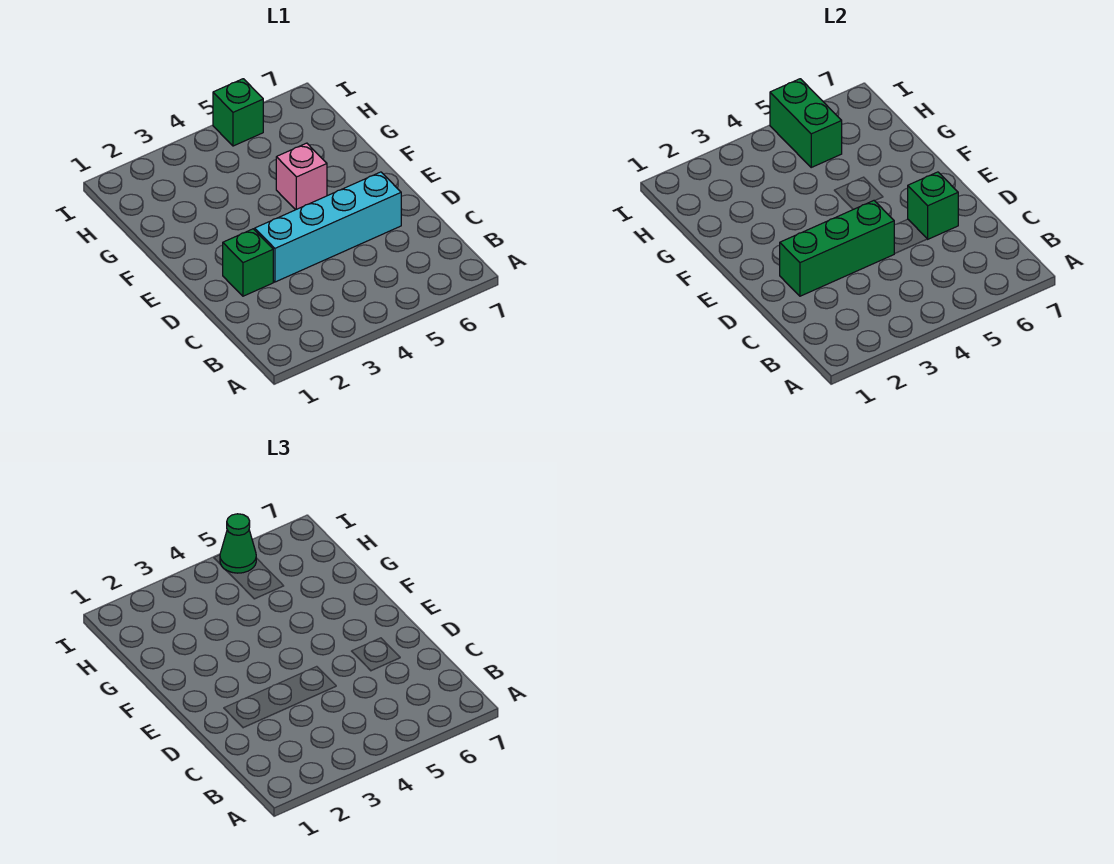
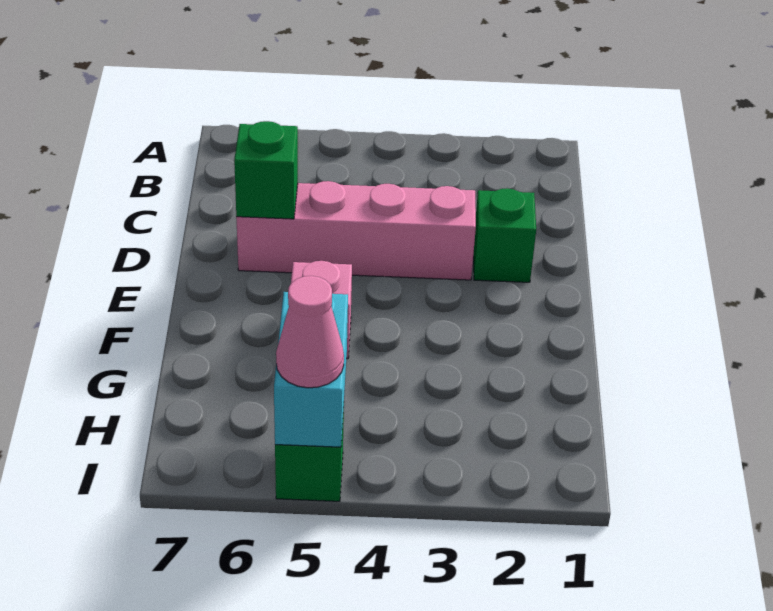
green brick D2:D4 level 2 -> none
cyan brick D3:D6 level 1 -> pink brick D3:D6 level 1
green brick H5:I5 level 2 -> cyan brick H5:I5 level 2
green cone I5 level 3 -> pink cone I5 level 3

